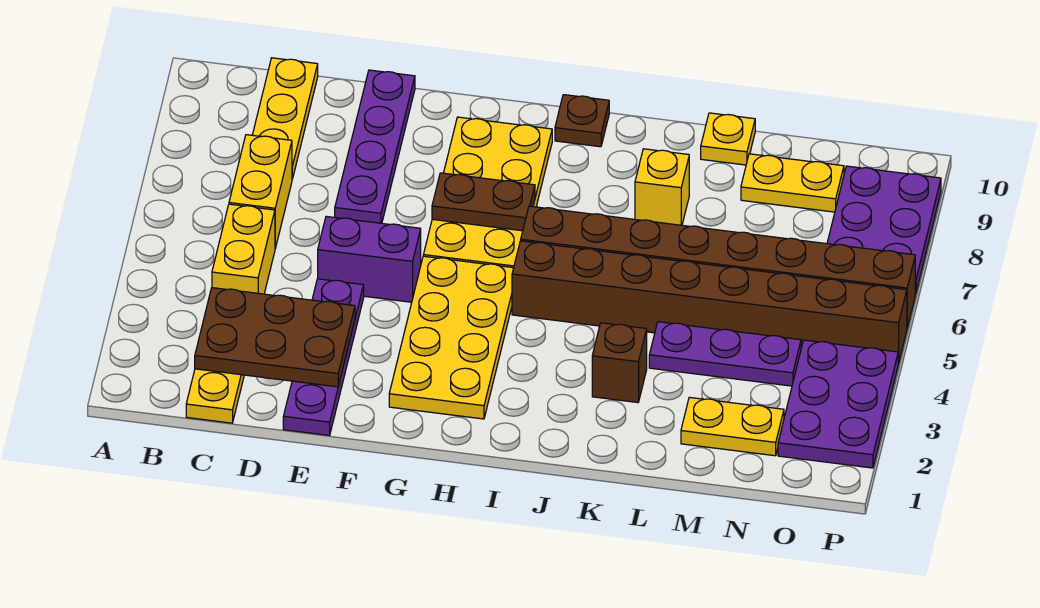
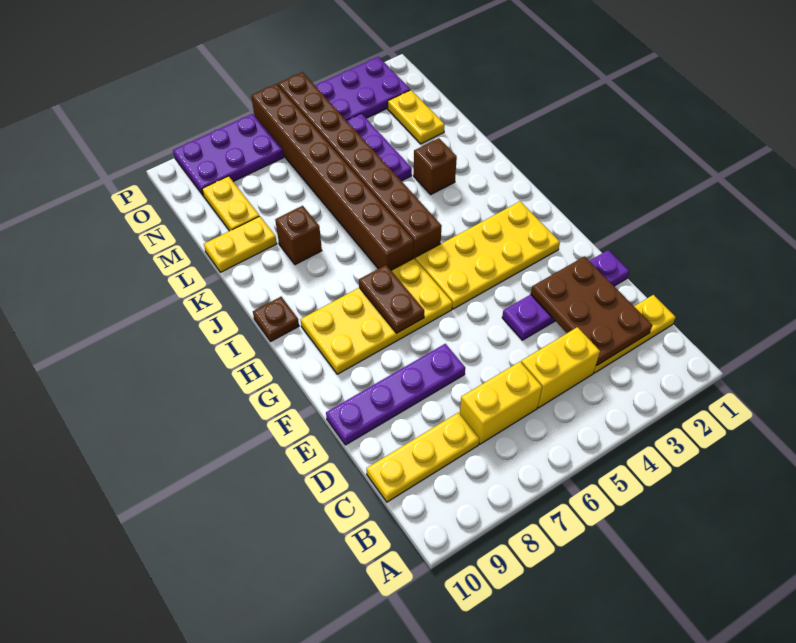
purple brick E5:F5 level 1 -> none
yellow brick K8 level 1 -> brown brick K8 level 1
yellow plate L10 level 1 -> yellow plate L9:L10 level 1

